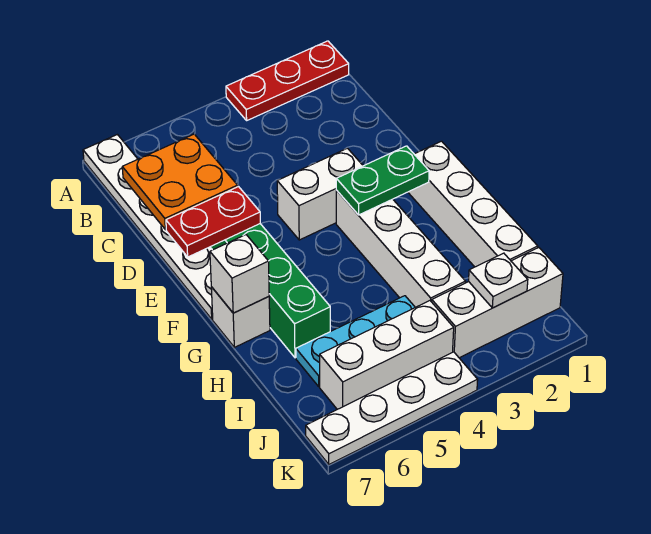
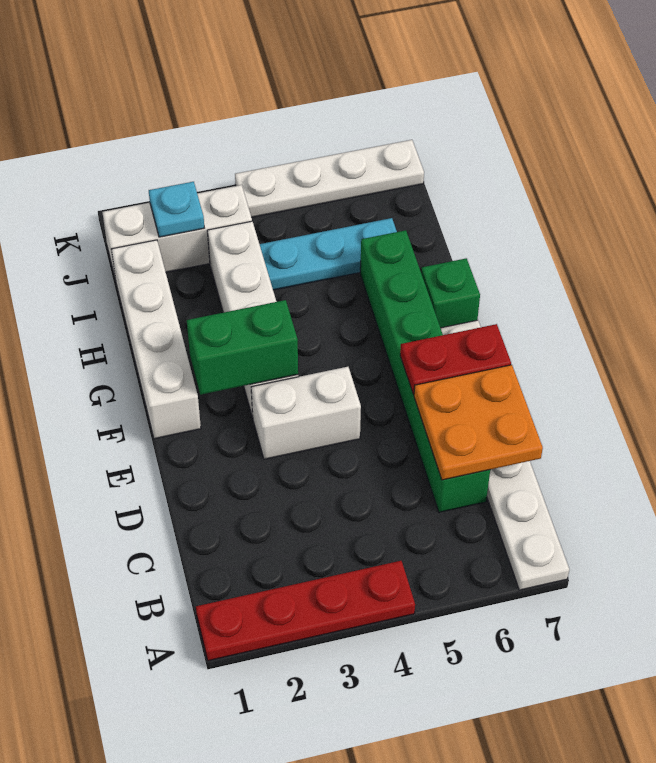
red plate A1:A3 level 1 -> red plate A1:A4 level 1
green plate F2:F3 level 2 -> green brick F2:F3 level 2
white brick G7 level 1 -> green brick G7 level 1
white brick G7 level 2 -> none
white plate J2 level 2 -> cyan plate J2 level 2
white brick J4:J6 level 1 -> none

